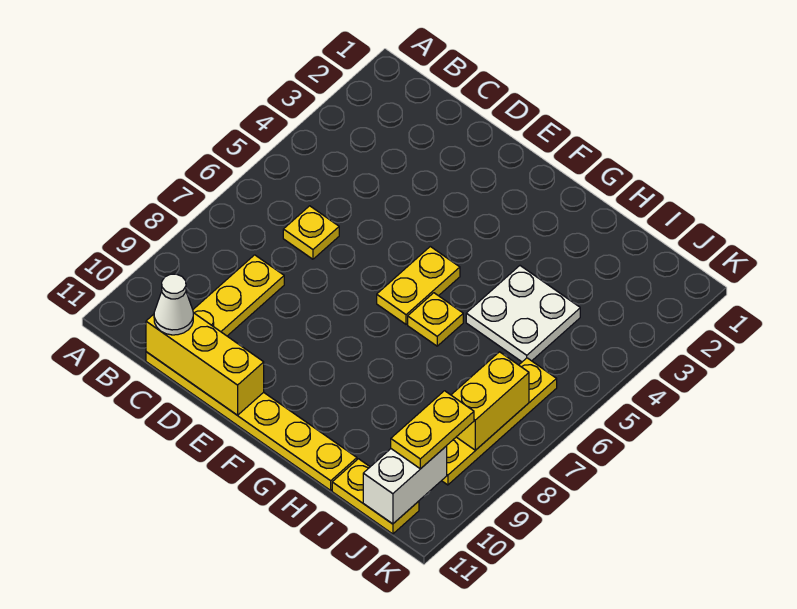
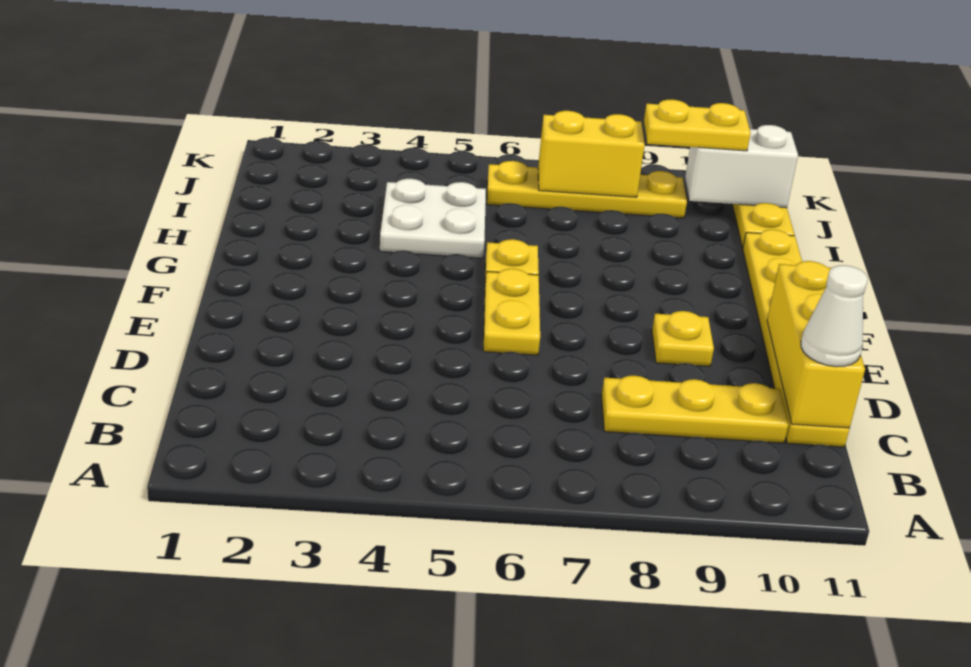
yellow plate C6 level 1 -> yellow plate E9 level 1
yellow plate F5:F6 level 1 -> yellow plate E6:F6 level 1

